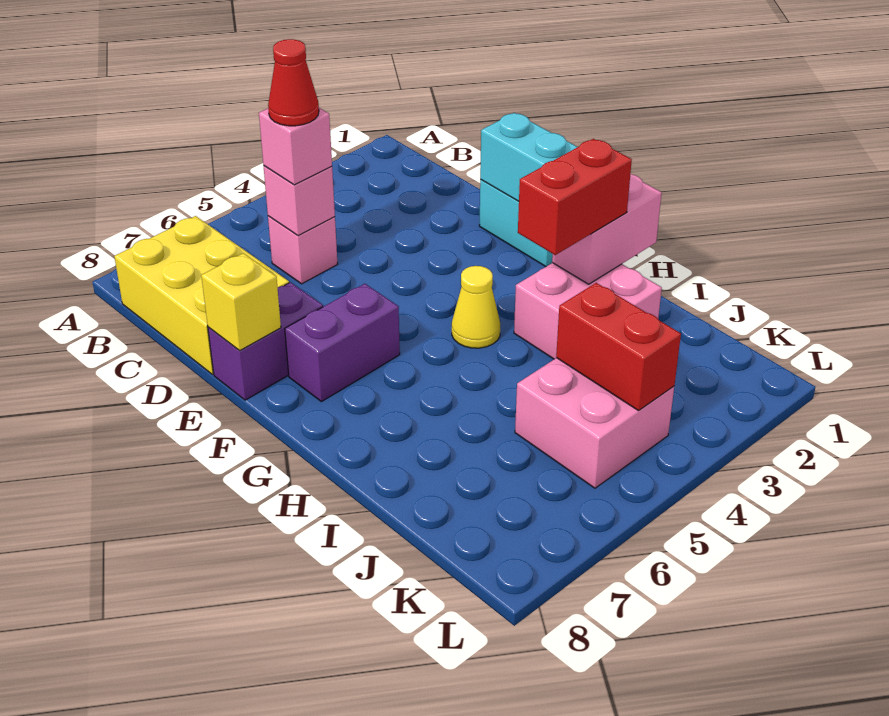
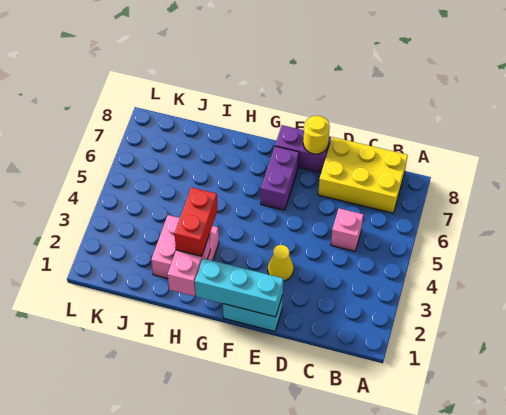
pink brick C5 level 2 -> none
pink brick C5 level 3 -> none
red cone C5 level 4 -> none
purple brick E7:E8 level 1 -> purple brick E8:F8 level 1
yellow brick E8 level 2 -> yellow round brick E8 level 2
yellow cone G4 level 1 -> yellow cone E3 level 1
pink brick J4:K5 level 1 -> none
red brick J4:K4 level 2 -> none

